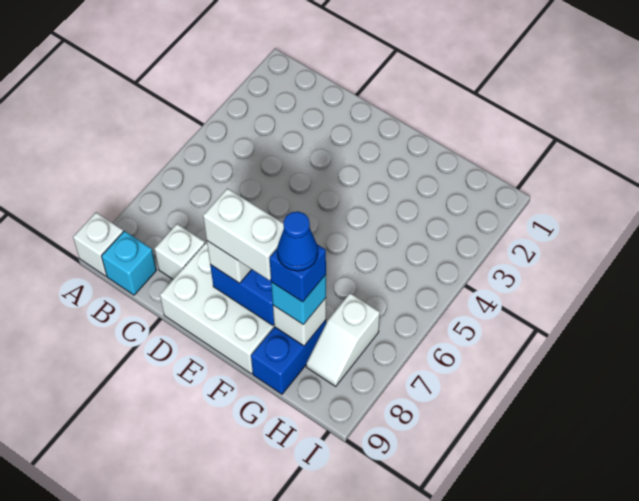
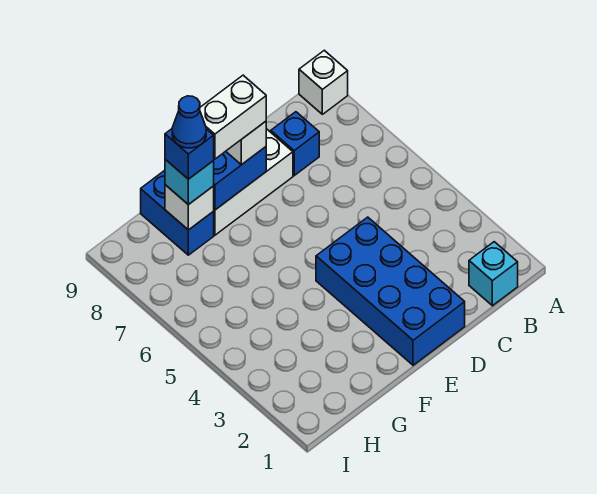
cyan brick B9 level 1 -> cyan brick B1 level 1
white brick C8 level 1 -> blue brick C8 level 1
none -> blue brick D1:E4 level 1
white slope H7:H8 level 1 top 7 -> none

